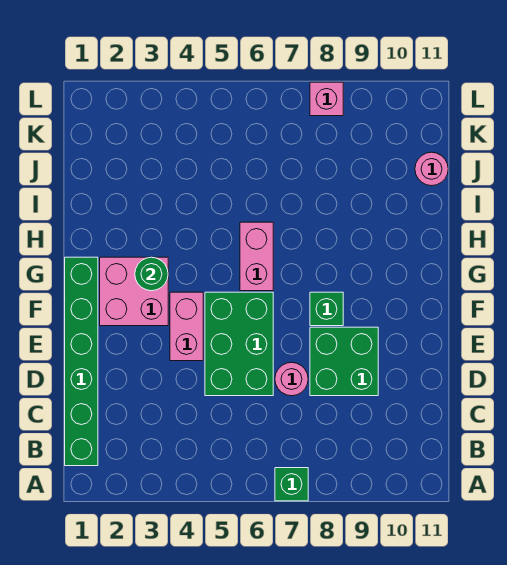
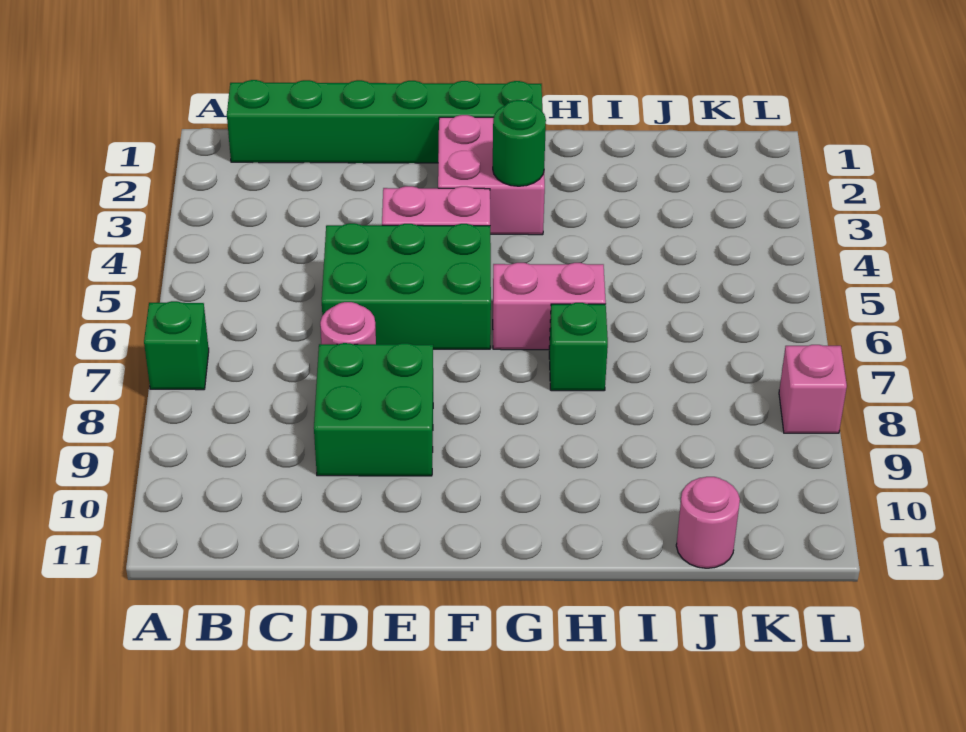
green brick F8 level 1 -> green brick H7 level 1

